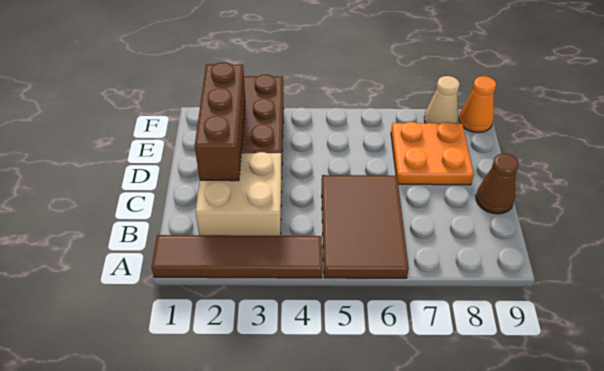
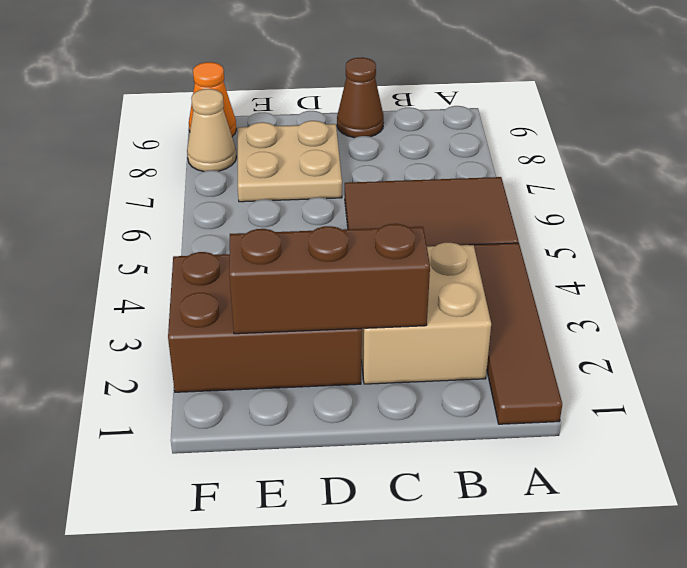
orange plate D7:E8 level 1 -> tan plate D7:E8 level 1

